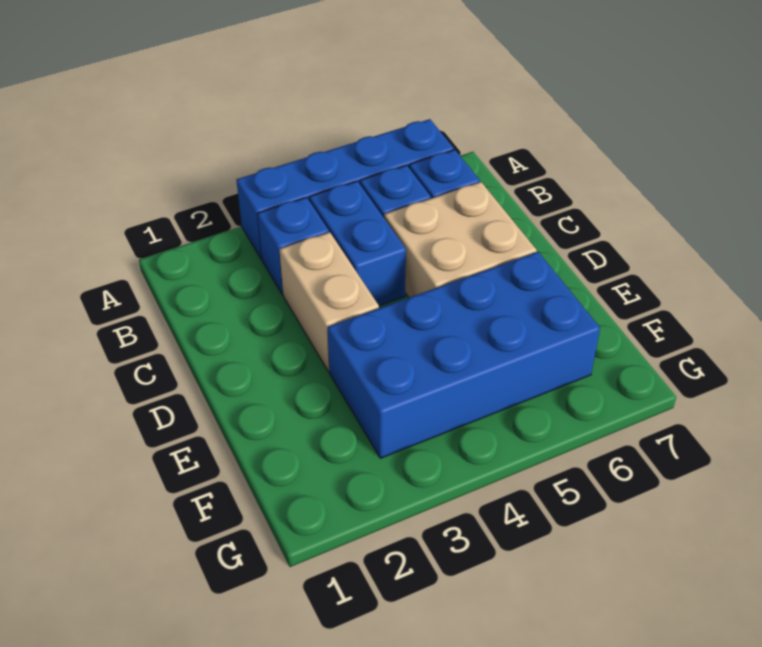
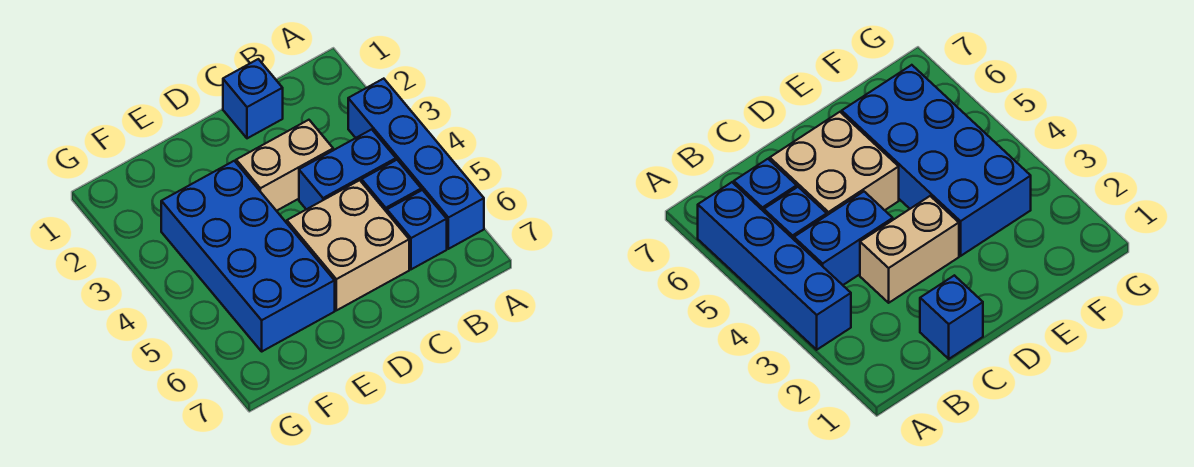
blue brick B3 level 1 -> blue brick C1 level 1

